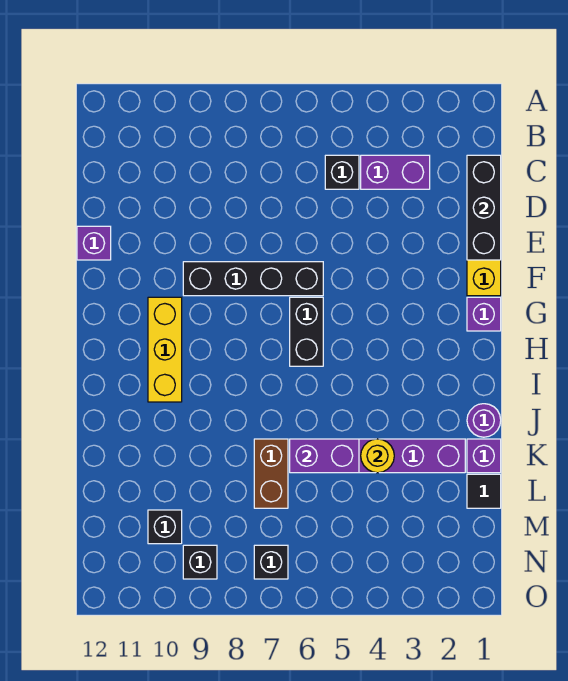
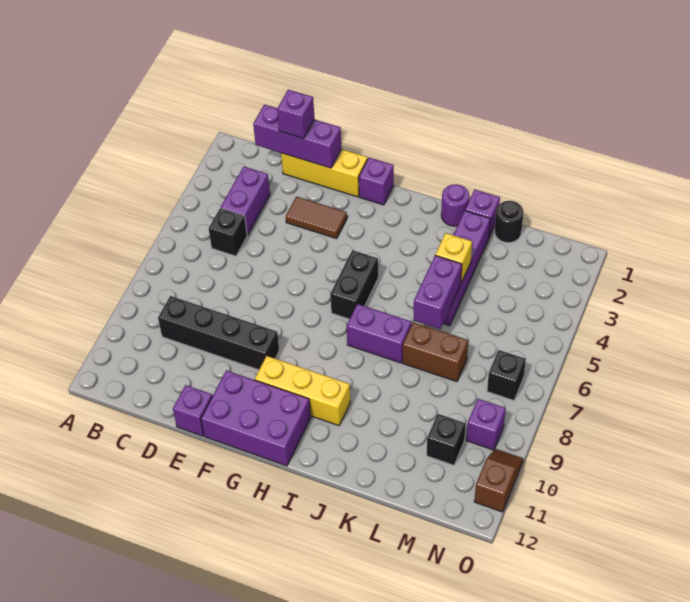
black brick C1:E1 level 2 -> purple brick C1:E1 level 2
none -> purple brick D1 level 3
none -> brown tile E3:F3 level 1
black brick F6:F9 level 1 -> black brick C9:F9 level 1
none -> purple brick F11:H12 level 1
black brick G6:H6 level 1 -> black brick H5:H6 level 1
none -> purple brick I7:J7 level 1
yellow round brick K4 level 2 -> yellow brick K4 level 2
black tile L1 level 1 -> black round brick L1 level 1
black brick N9 level 1 -> purple brick N9 level 1
none -> brown slope O10:O11 level 1 top 11

